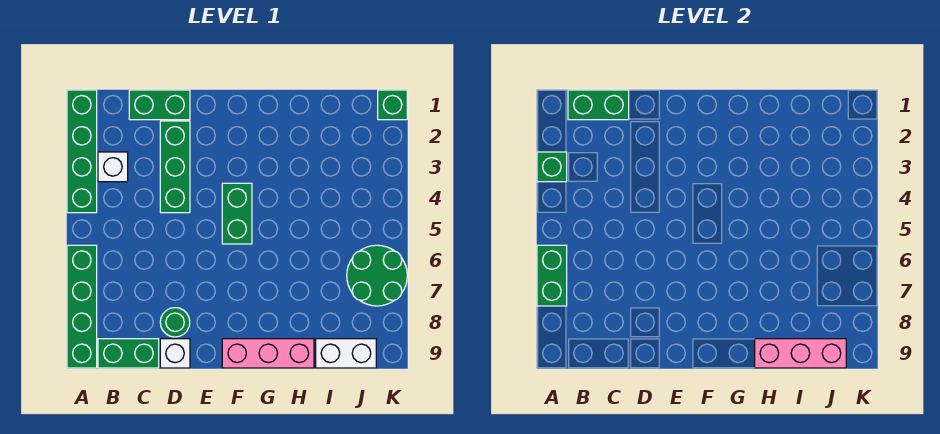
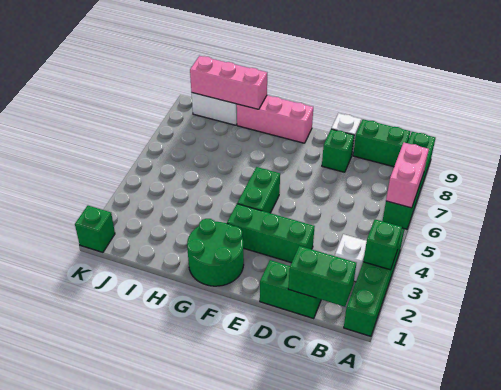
green brick A6:A7 level 2 -> pink brick A6:A7 level 2
green brick D2:D4 level 1 -> green brick D3:F3 level 1
green round brick D8 level 1 -> green brick D8 level 1
green round brick J6:K7 level 1 -> green round brick F1:G2 level 1

